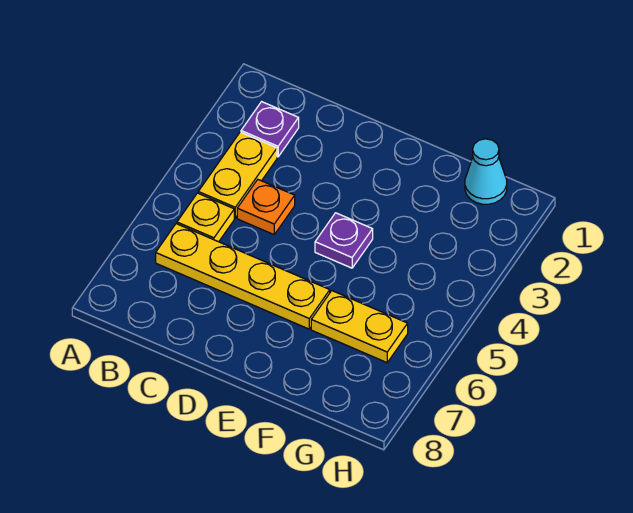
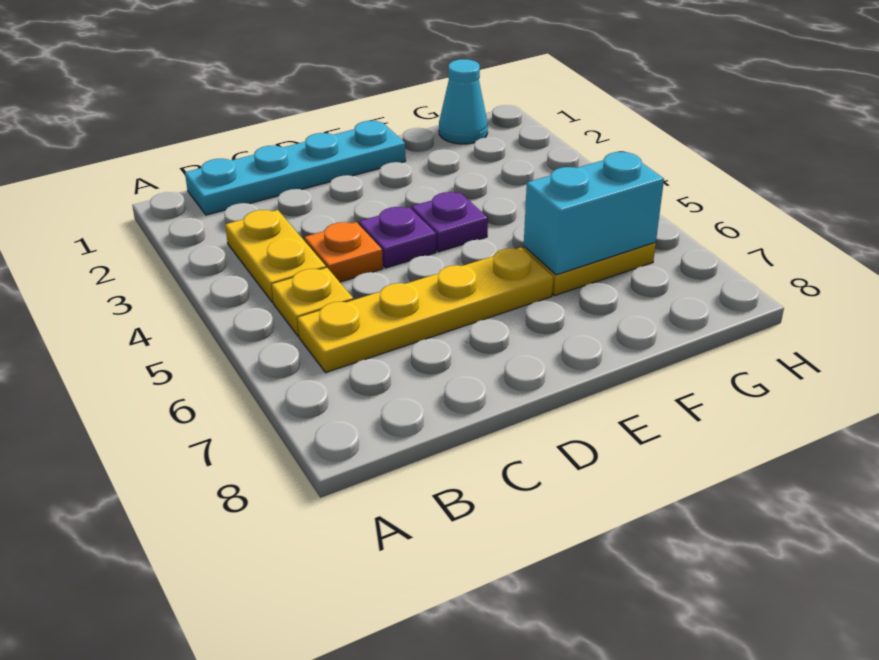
none -> cyan plate B1:E1 level 1
purple plate B2 level 1 -> purple plate D4 level 1
none -> cyan brick F6:G6 level 2

